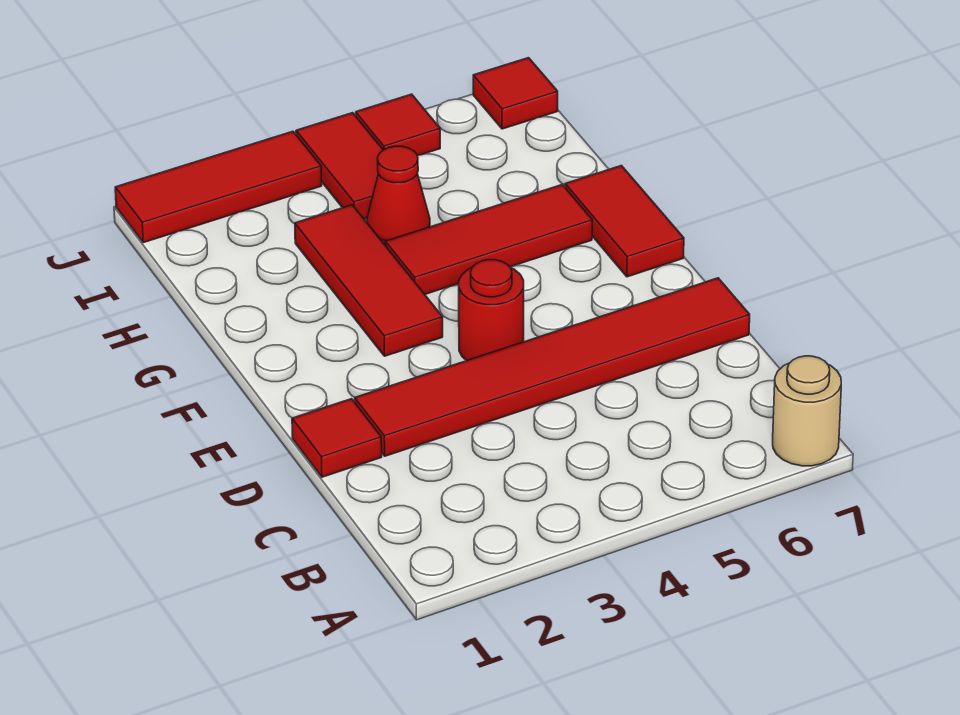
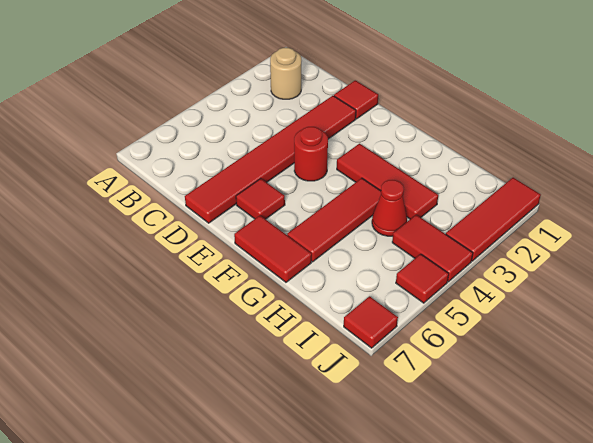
tan round brick A7 level 1 -> tan round brick B2 level 1
none -> red tile E6 level 1

